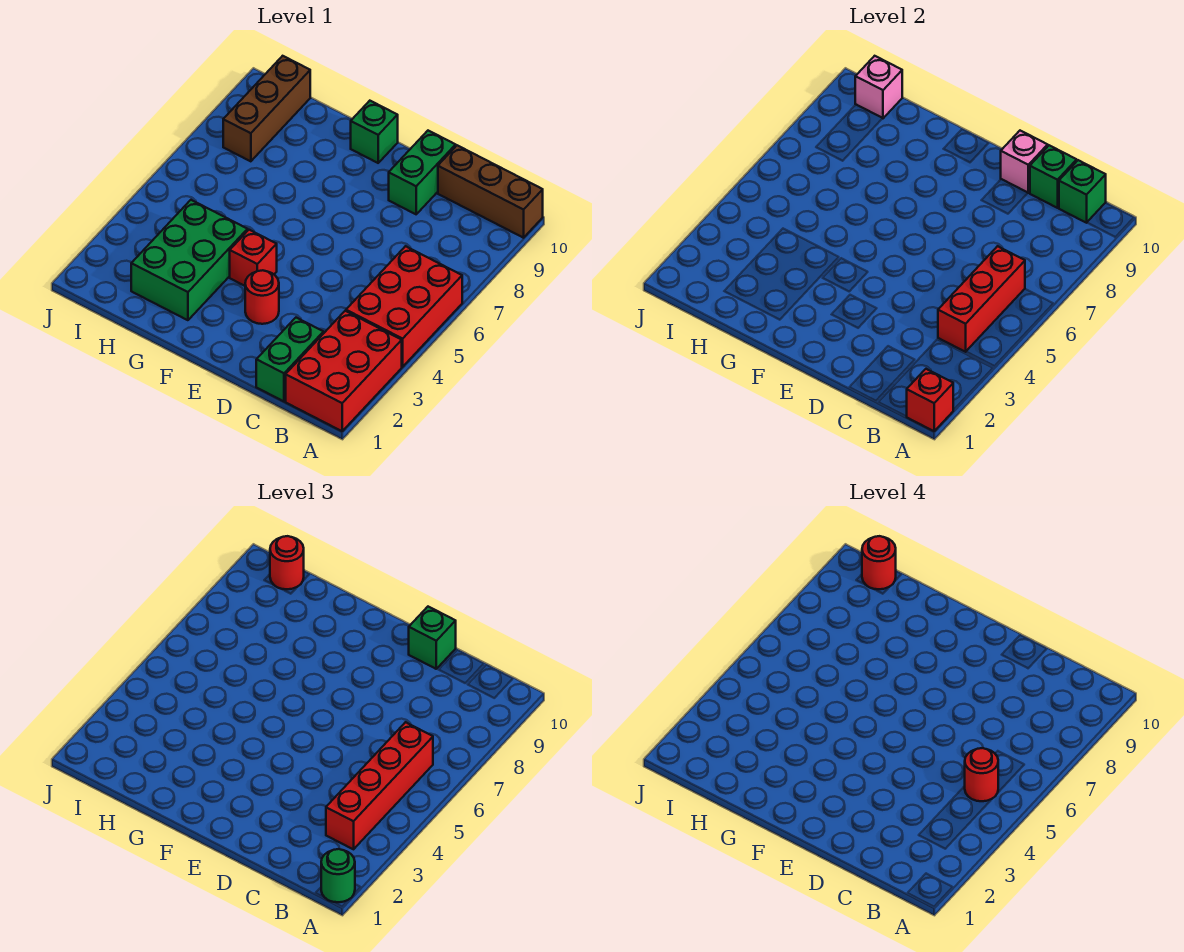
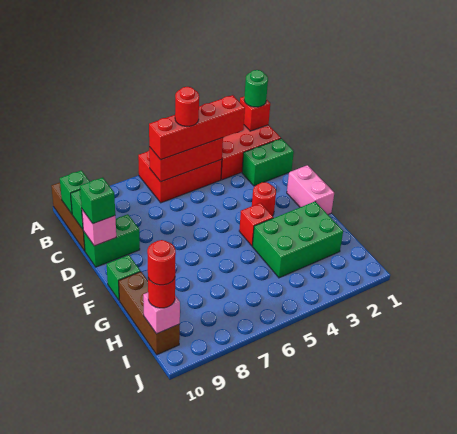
none -> pink brick E1:F1 level 1
brown brick I8:I10 level 1 -> brown brick G10:I10 level 1

